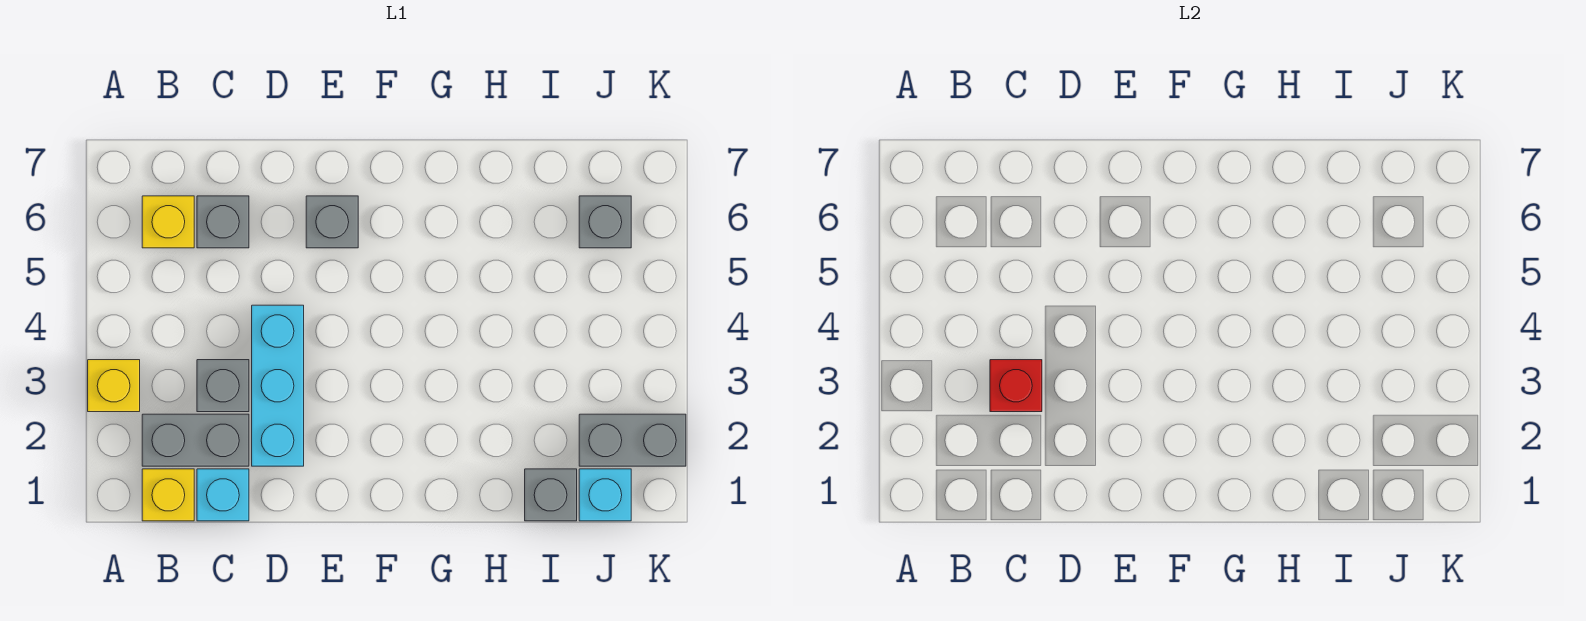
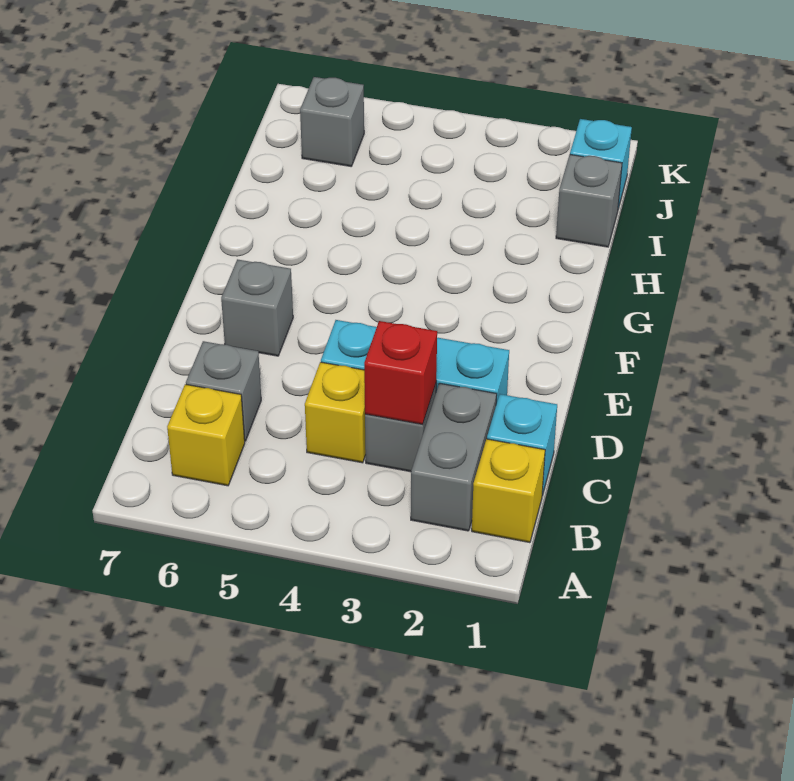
yellow brick A3 level 1 -> yellow brick C4 level 1
grey brick J2:K2 level 1 -> none

